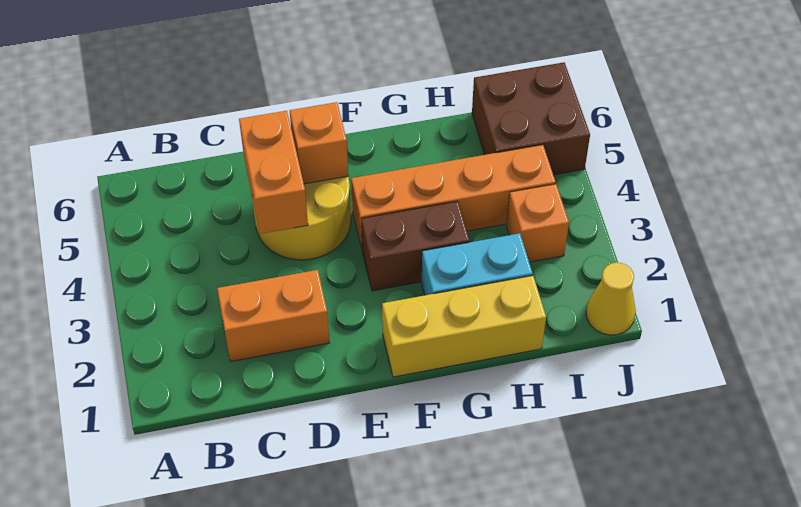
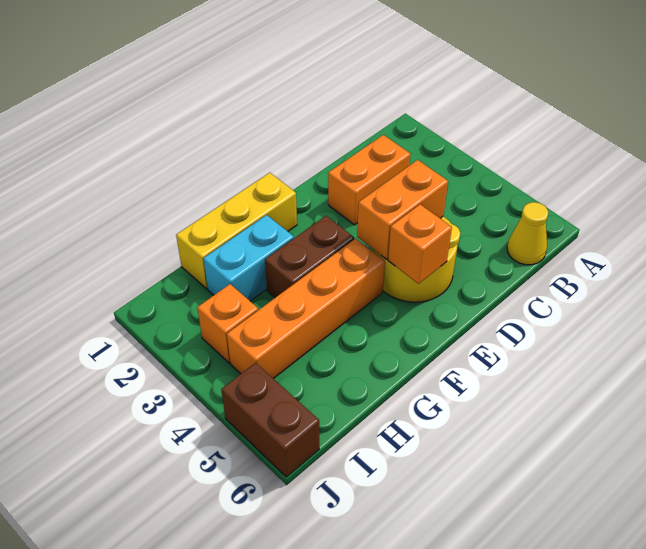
orange brick D4:D5 level 2 -> orange brick D4:E4 level 2
brown brick I5:J6 level 1 -> brown brick J5:J6 level 1
yellow cone J1 level 1 -> yellow cone B6 level 1

